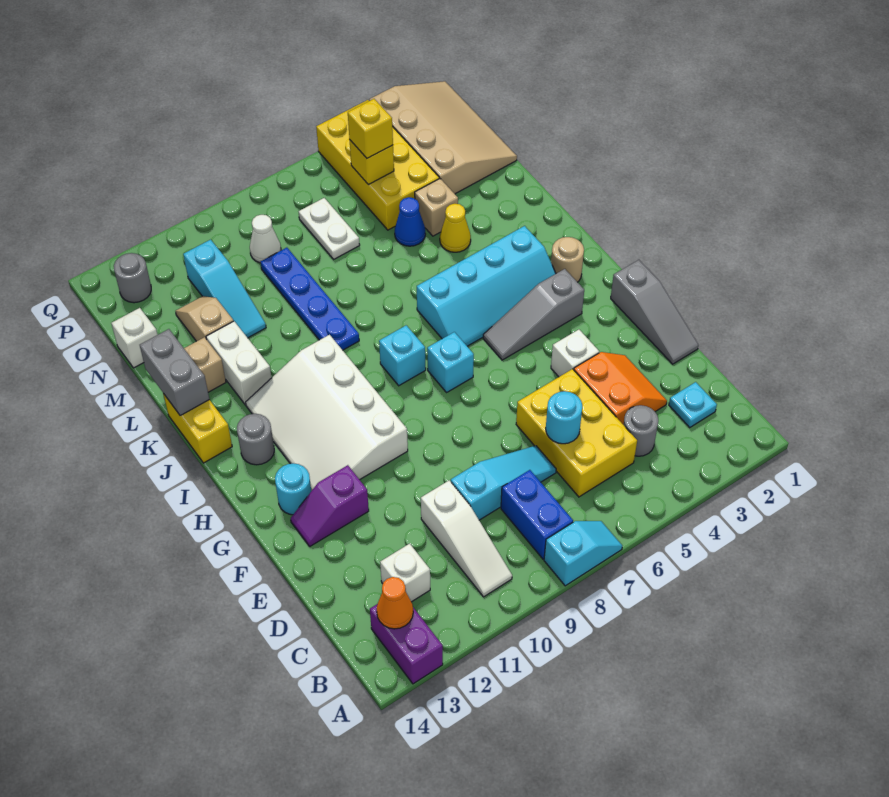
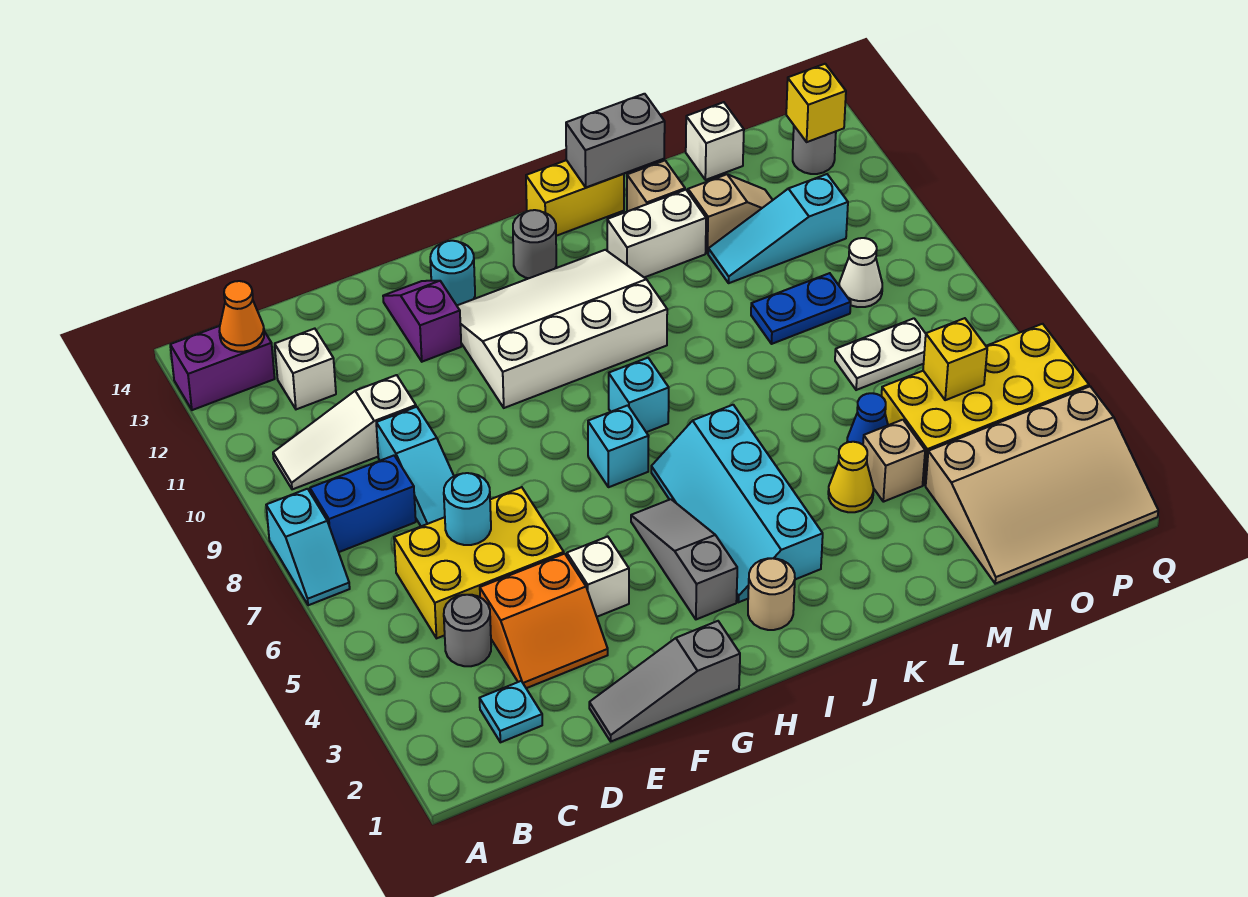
blue plate K9:N9 level 1 -> blue plate M9:N9 level 1
yellow brick O5 level 3 -> yellow brick P13 level 2

